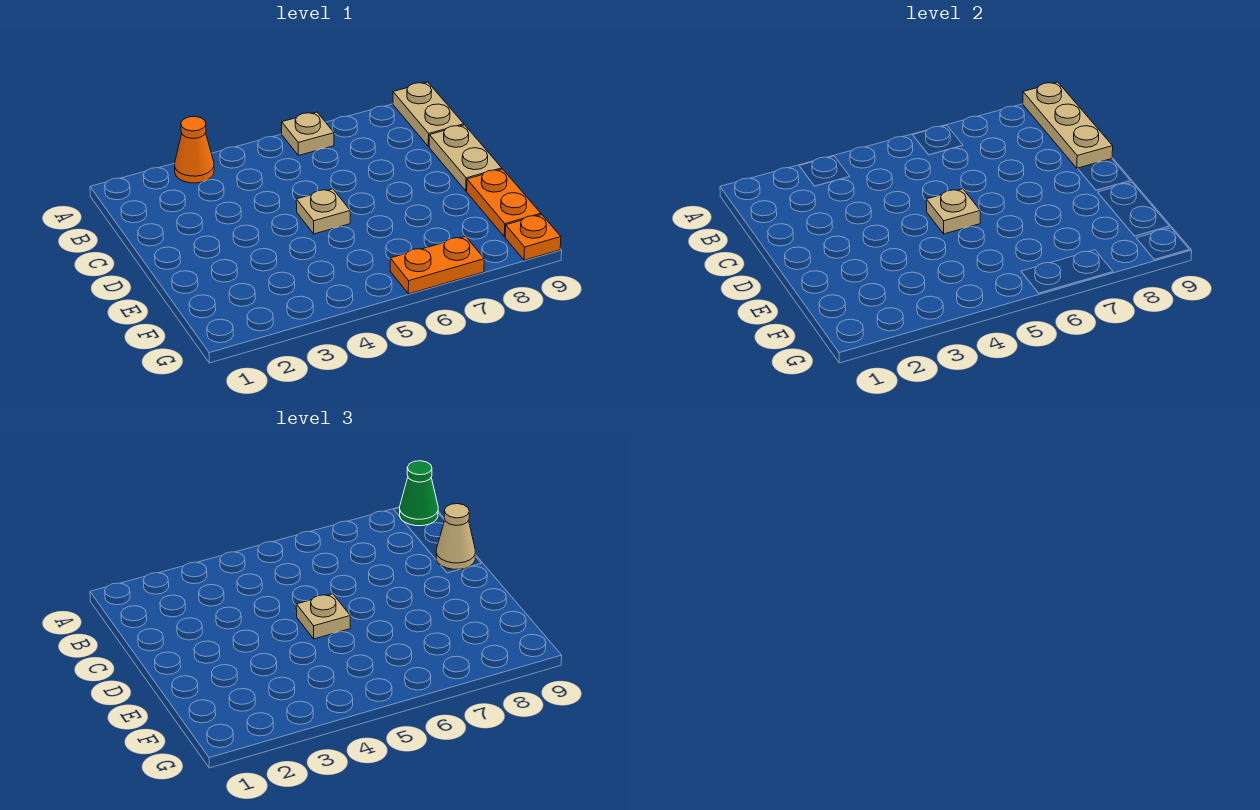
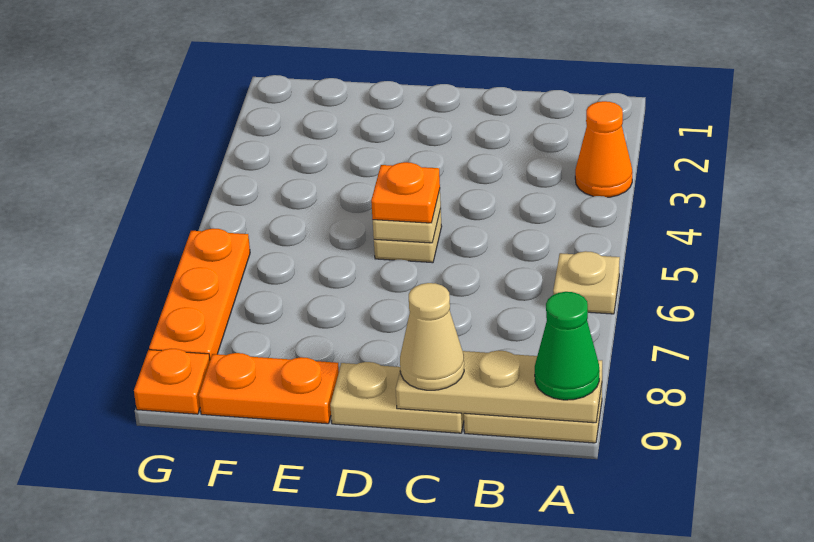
tan plate D5 level 3 -> orange plate D5 level 3
orange plate G6:G7 level 1 -> orange plate G6:G8 level 1

